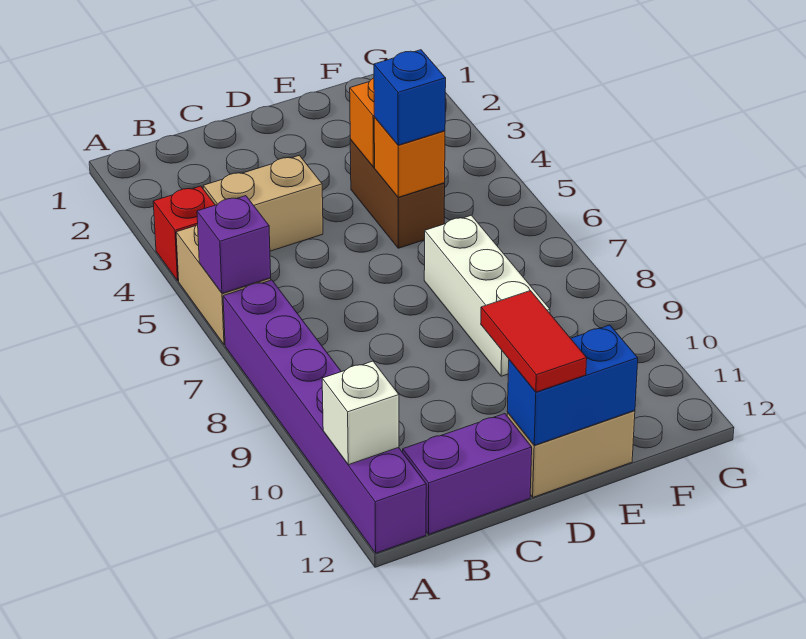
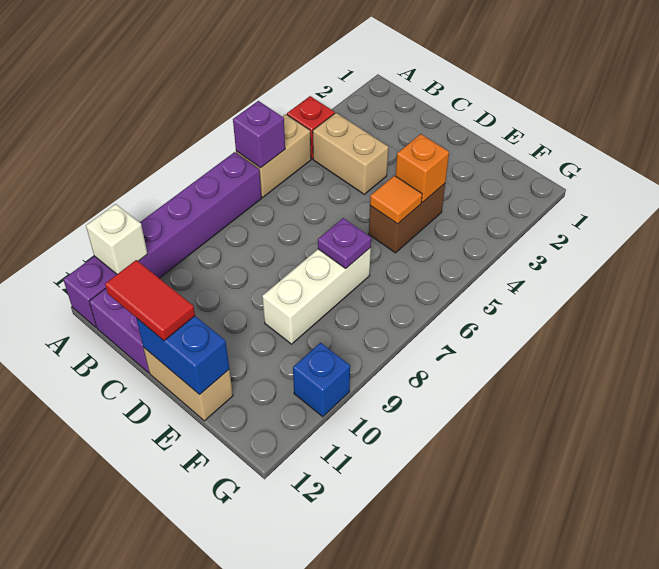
red tile D11:D12 level 3 -> red tile C12:D12 level 3
orange brick E5 level 2 -> orange tile E5 level 2
blue brick E5 level 3 -> blue brick G10 level 1
none -> purple plate E7 level 2

